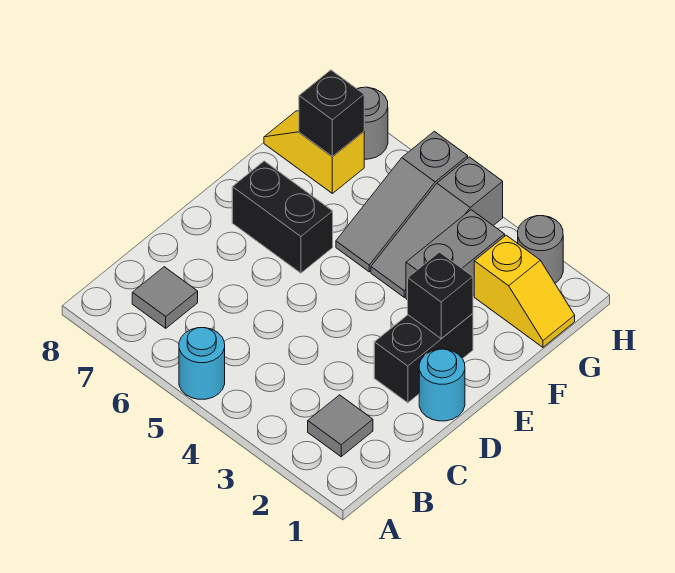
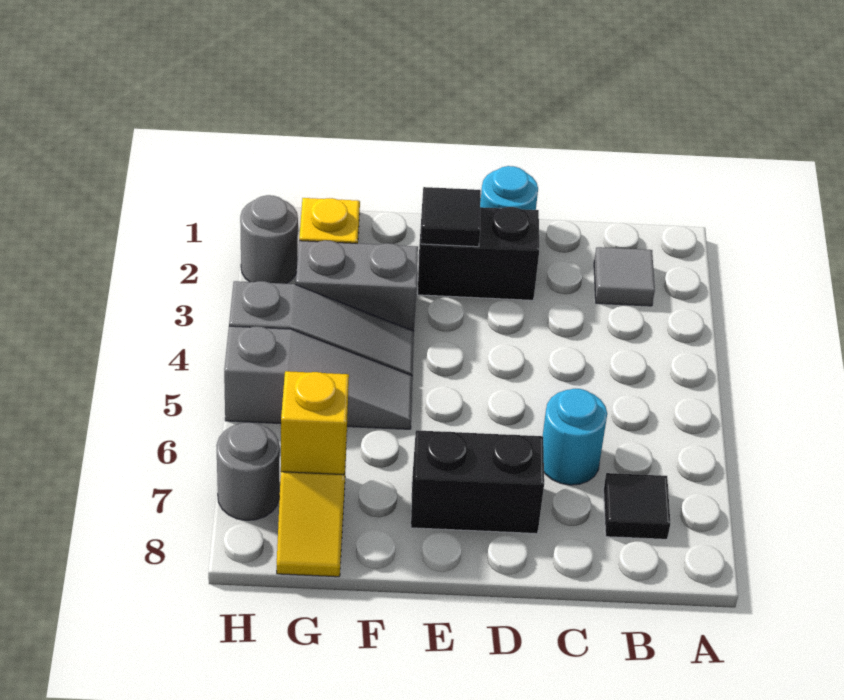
cyan round brick A5 level 1 -> cyan round brick C6 level 1
grey tile B7 level 1 -> black tile B7 level 1
black brick E2 level 2 -> black tile E2 level 2
black brick E6:E7 level 1 -> black brick D7:E7 level 1
black brick G7 level 2 -> yellow brick G7 level 2

